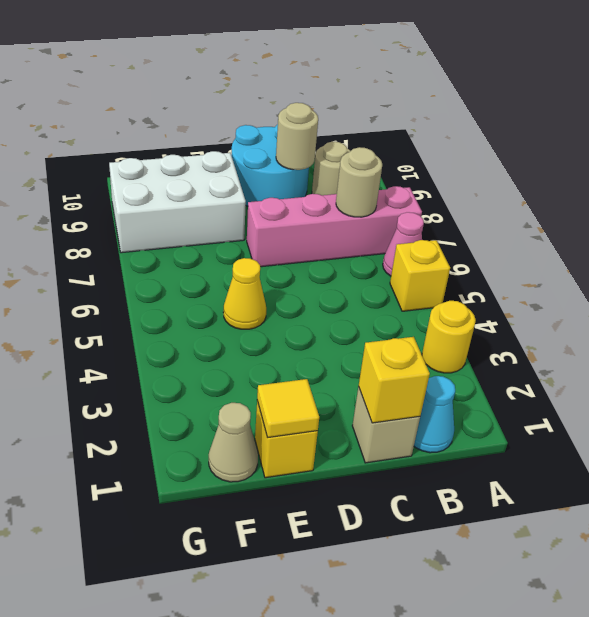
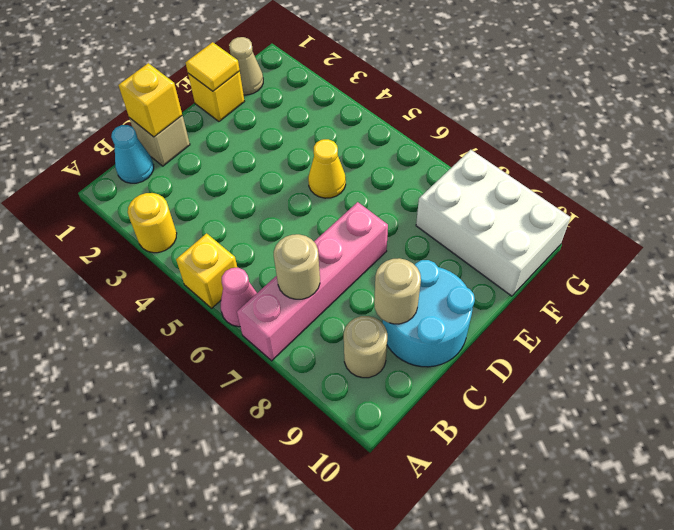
white brick E8:G9 level 1 -> white brick F8:G10 level 1

